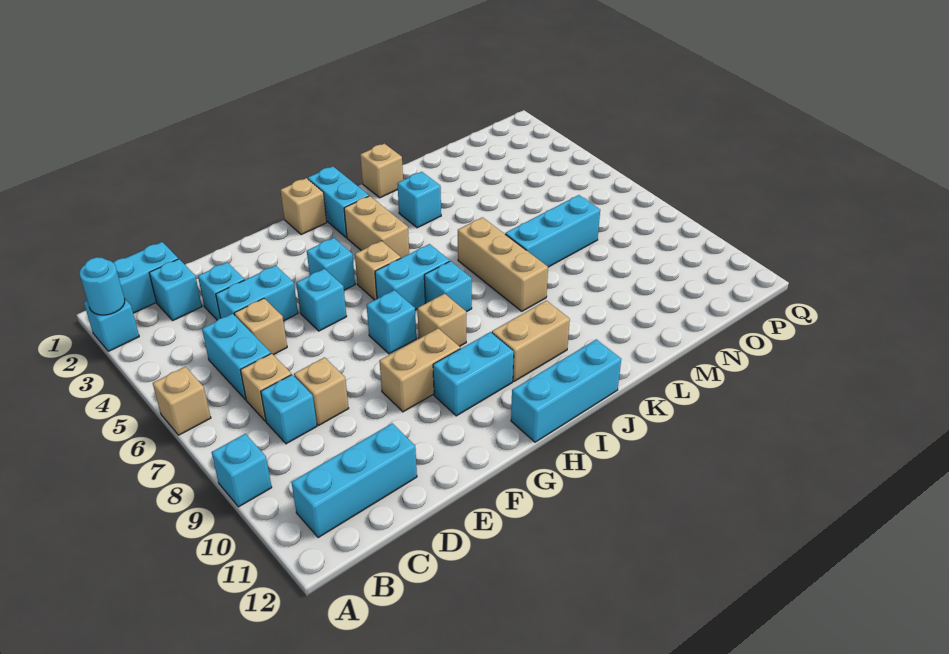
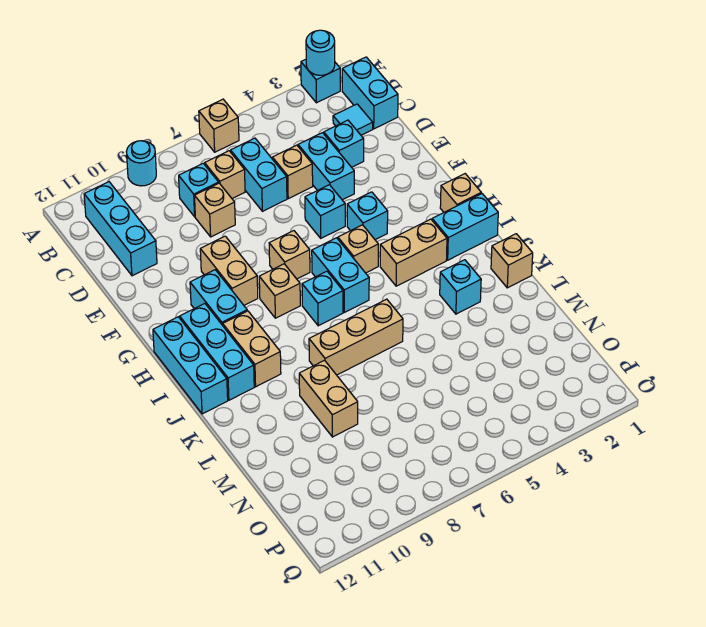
cyan brick A9 level 1 -> cyan round brick A9 level 1
cyan brick C2 level 1 -> cyan tile C2 level 1
cyan brick C5:C6 level 1 -> cyan brick C6:D6 level 1
cyan brick G7 level 1 -> tan brick G7 level 1
cyan brick L7:N7 level 1 -> cyan brick H11:J11 level 1
none -> tan brick L9:M9 level 1

